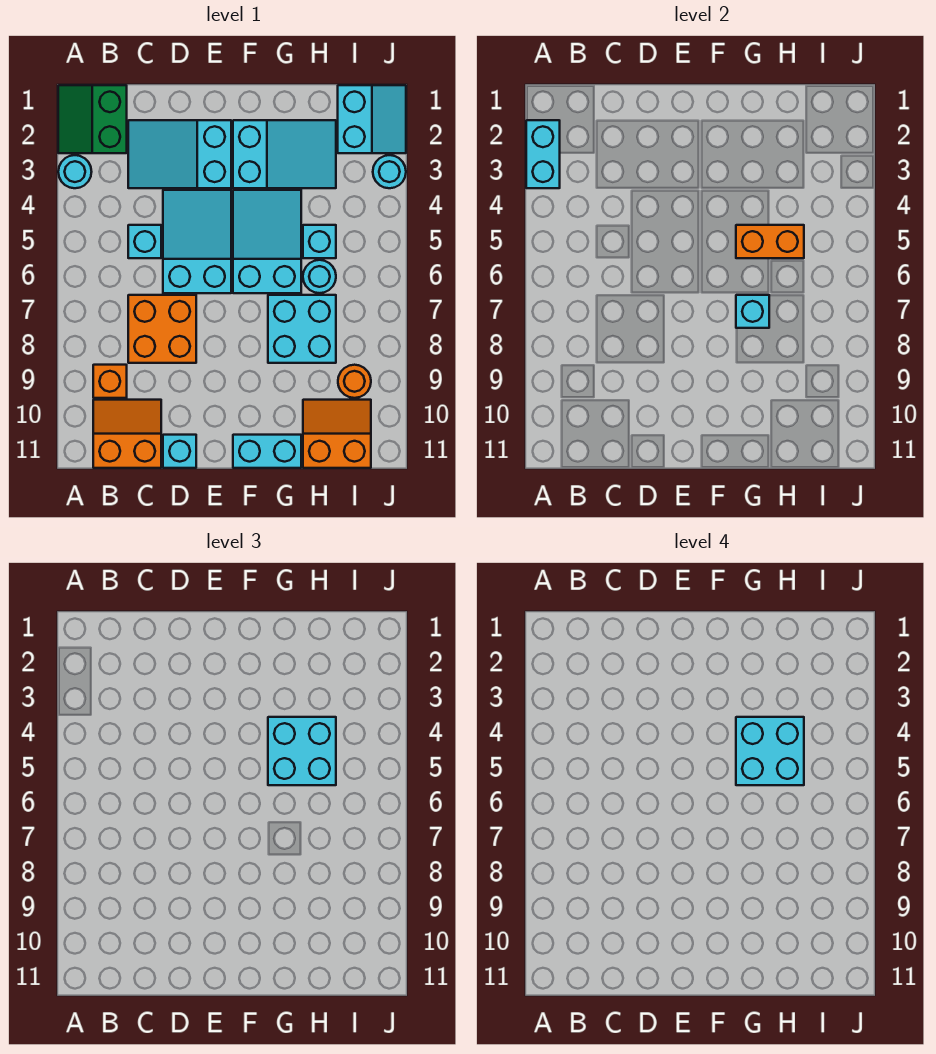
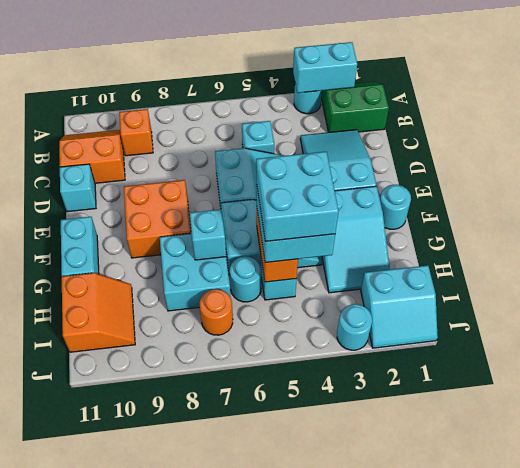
orange slope B10:C11 level 1 top 11 -> orange slope B10:C11 level 1 top C
orange brick C7:D8 level 1 -> orange brick E8:F9 level 1
none -> cyan round brick F1 level 1
orange round brick I9 level 1 -> orange round brick I7 level 1

